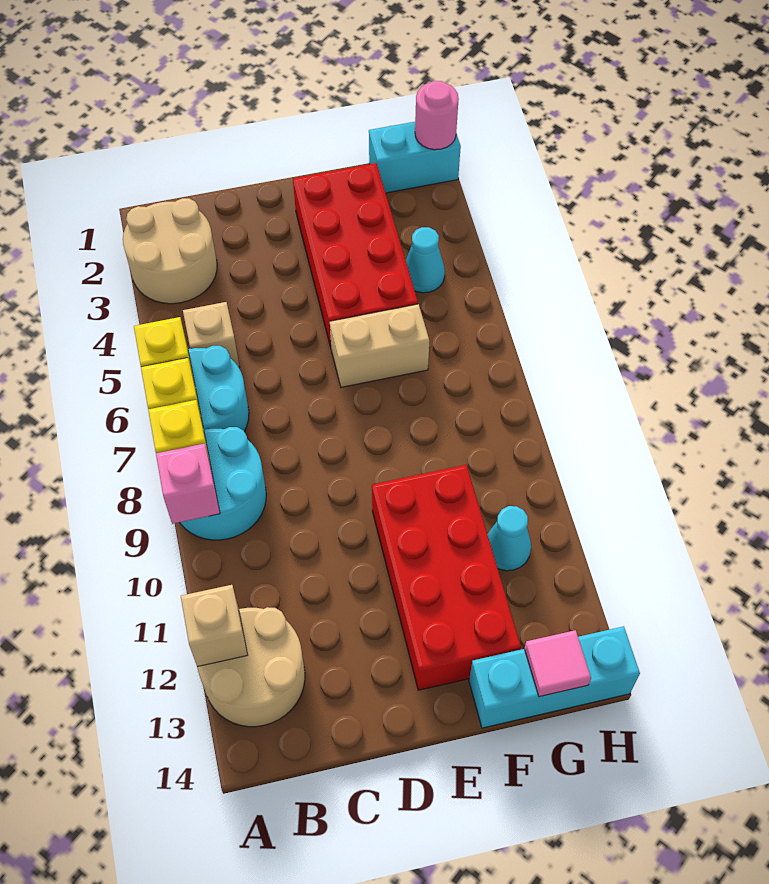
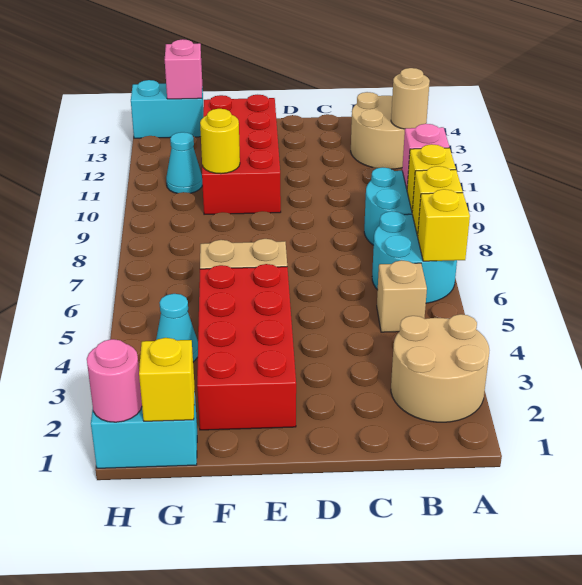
tan brick A12 level 2 -> tan round brick A12 level 2
none -> yellow round brick F10 level 2
cyan brick F14:H14 level 1 -> cyan brick G14:H14 level 1
none -> yellow brick G1 level 2
pink tile G14 level 2 -> pink brick G14 level 2

